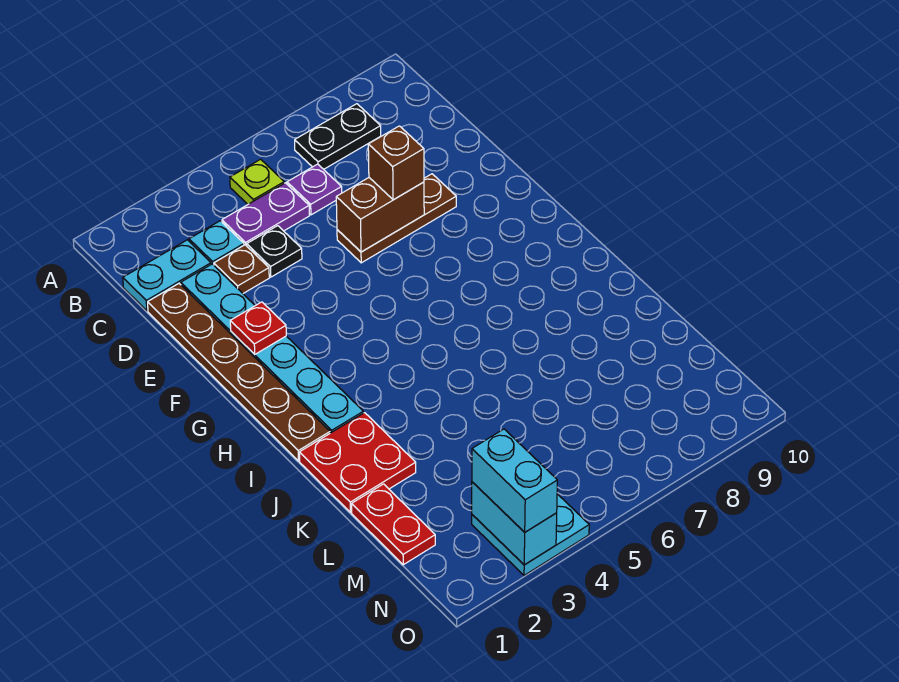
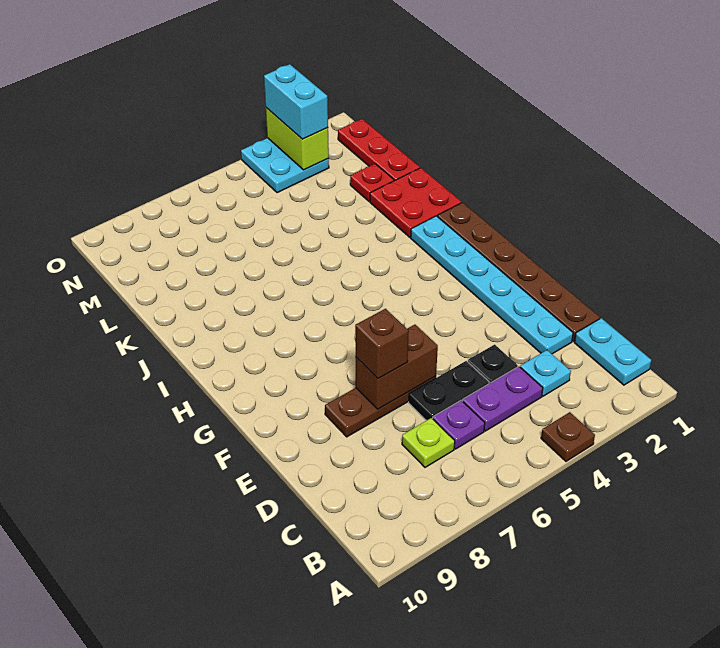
lime plate B5 level 1 -> lime plate C7 level 1
black plate B7:B8 level 1 -> black plate D5:D6 level 1
cyan plate C1:C2 level 1 -> cyan plate B1:C1 level 1
brown plate D3 level 1 -> brown plate A4 level 1
red plate F2 level 2 -> red plate L2 level 1
red plate L1:M1 level 1 -> red plate L1:N1 level 1
cyan brick N3:O3 level 2 -> lime brick N3:O3 level 2

